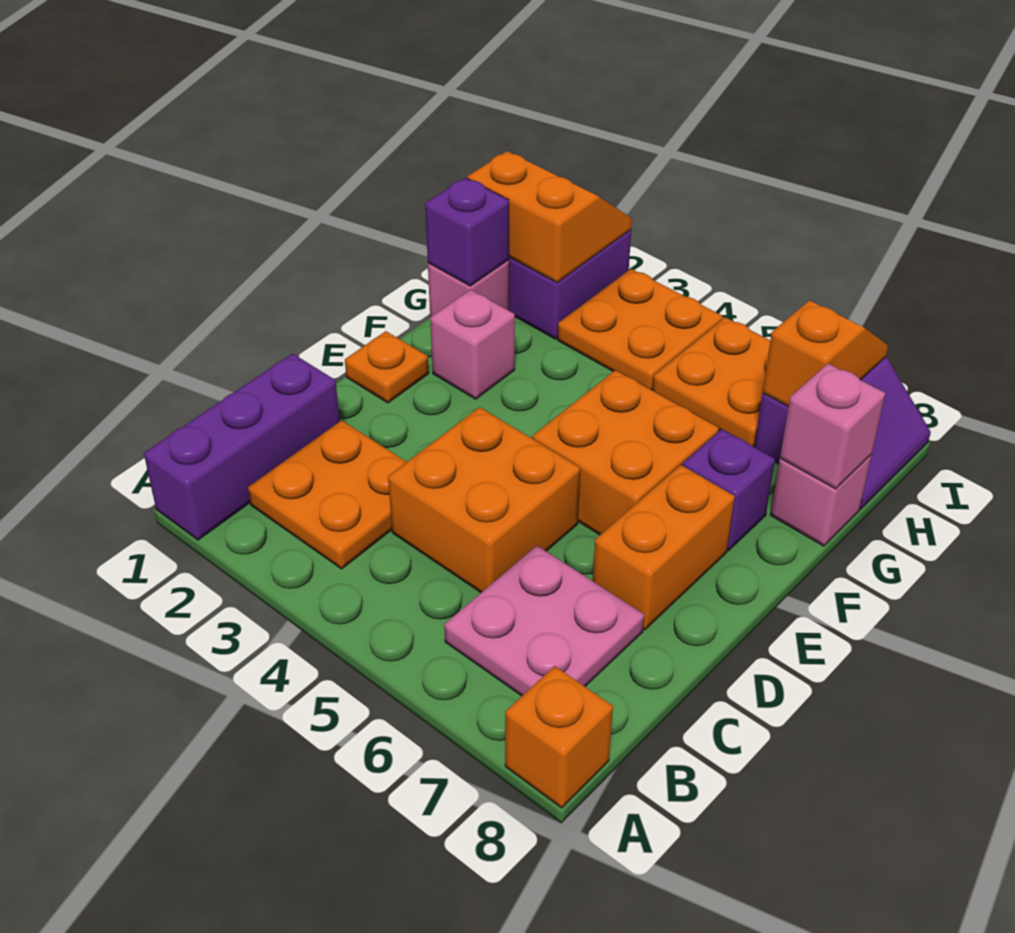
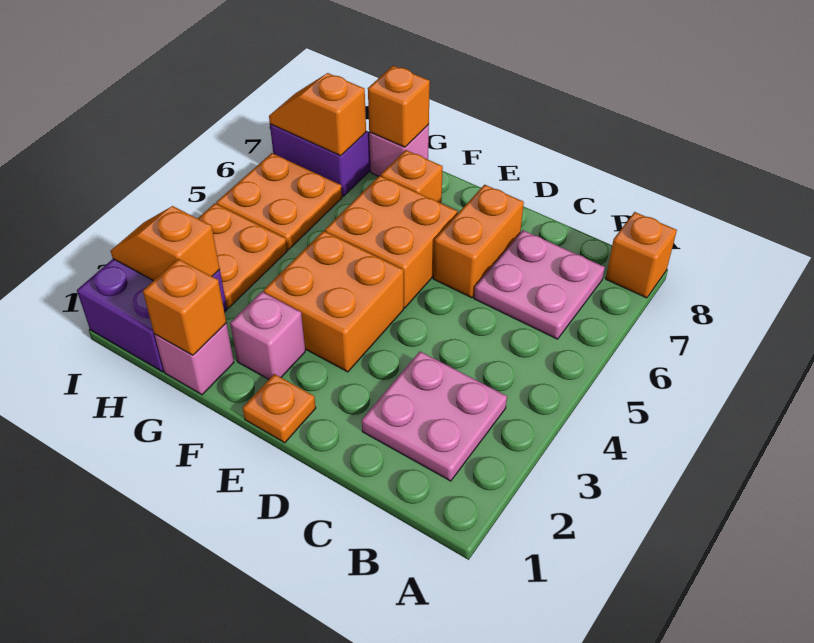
purple brick A1:C1 level 1 -> none
orange plate B2:C3 level 1 -> pink plate B2:C3 level 1
orange brick C4:D5 level 1 -> orange brick E3:F4 level 1
orange brick D7:E7 level 1 -> orange brick D6:D7 level 1
purple brick F7 level 1 -> orange brick F7 level 1
purple brick G1 level 2 -> orange brick G1 level 2
pink brick G8 level 2 -> orange brick G8 level 2
orange slope H1:I2 level 2 top H -> orange slope H2:I2 level 2 top H

